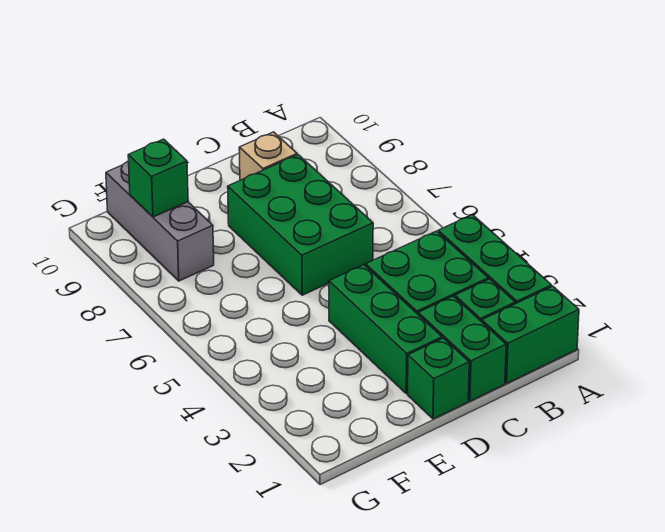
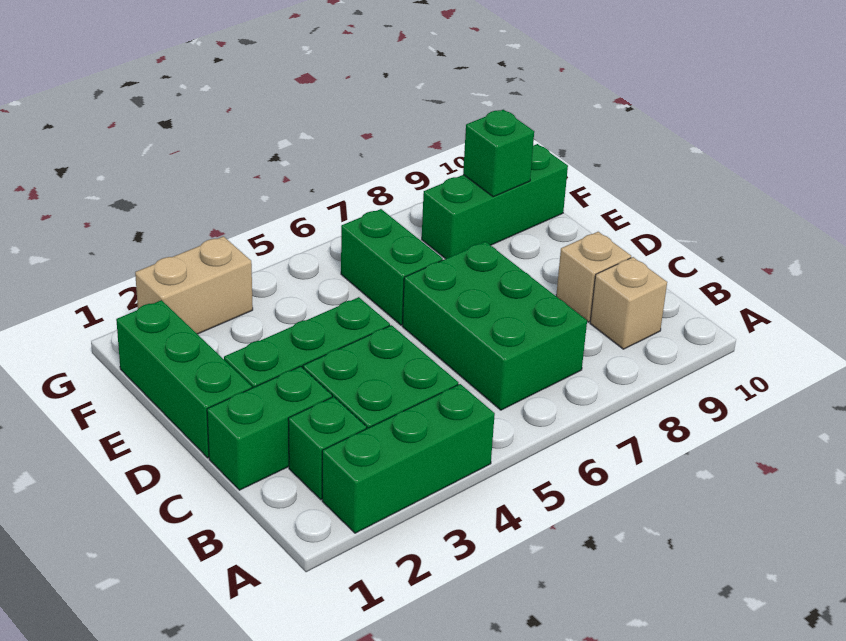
green brick A1:B1 level 1 -> green brick E6:F6 level 1
none -> tan brick B9 level 1
green brick C6:D8 level 1 -> green brick B6:D7 level 1
green brick D1 level 1 -> green brick D1:F1 level 1
grey brick F8:F10 level 1 -> green brick F8:F10 level 1
none -> tan brick G2:G3 level 1

